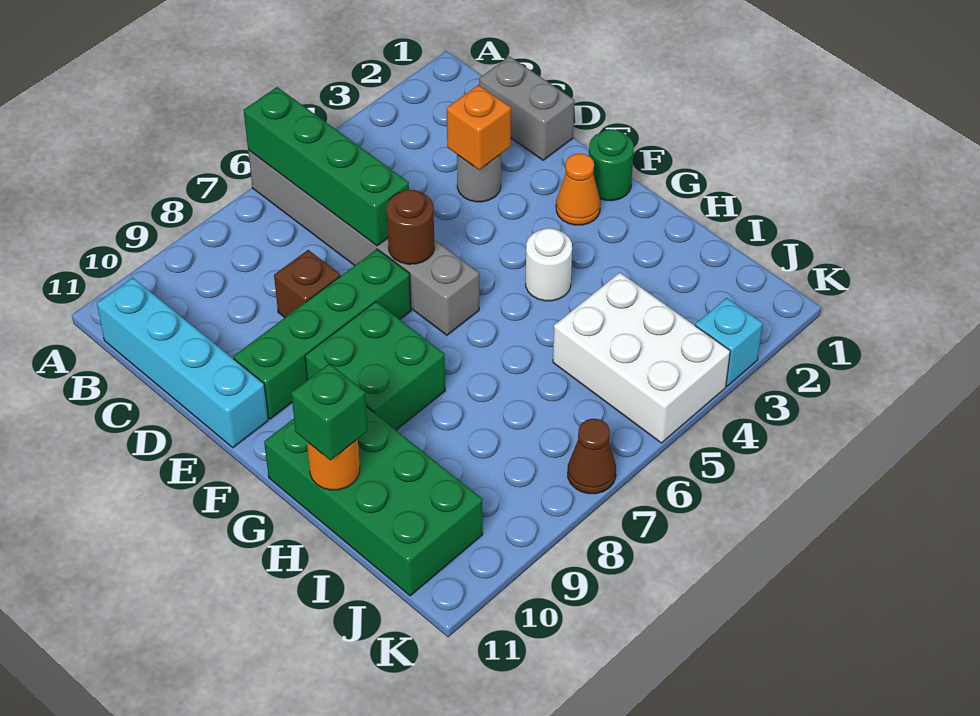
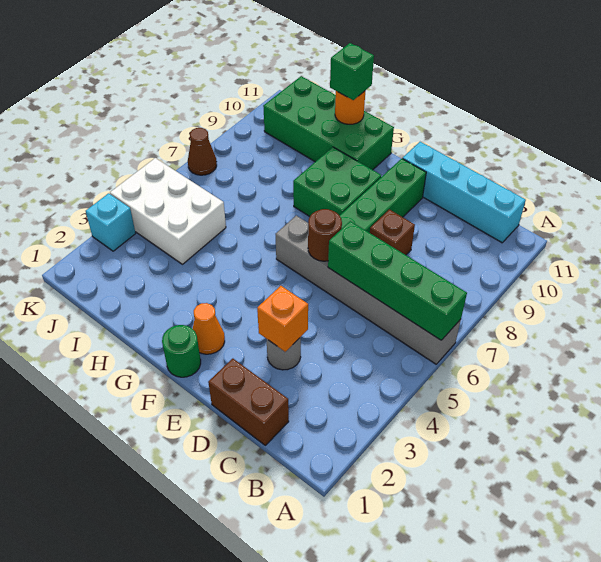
grey brick C1:D1 level 1 -> brown brick C1:D1 level 1
white round brick G4 level 1 -> none

